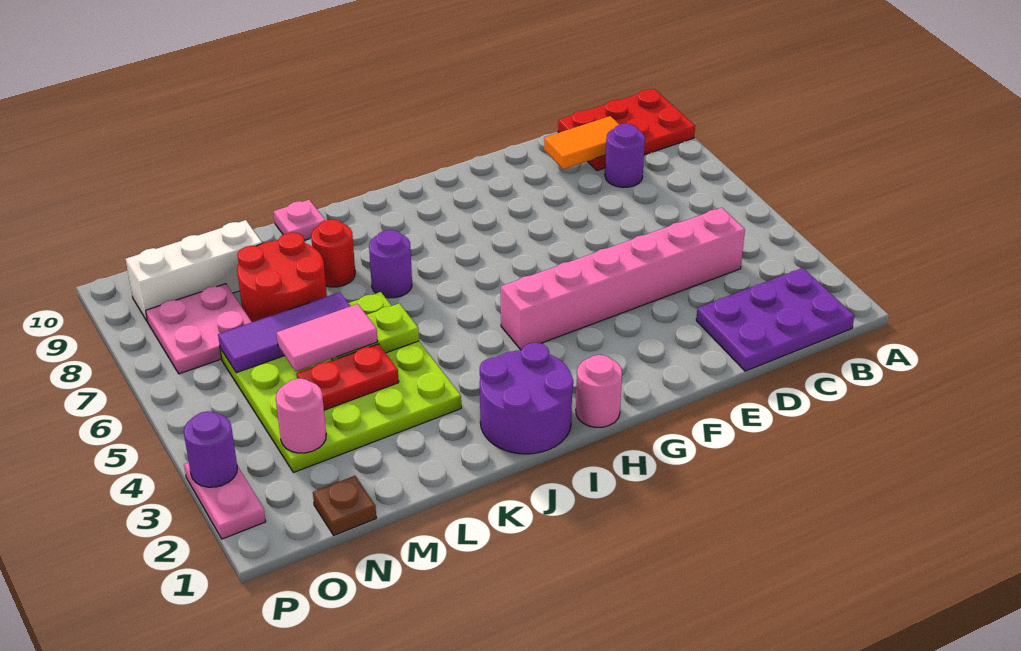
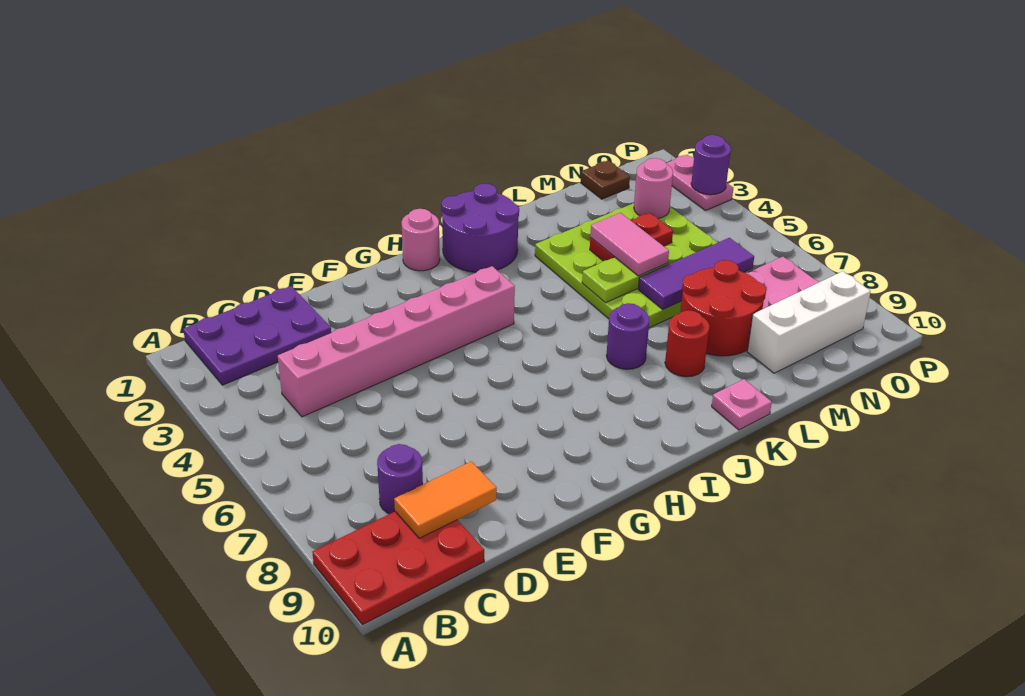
pink tile L5:M5 level 3 -> pink tile L4:L5 level 3

